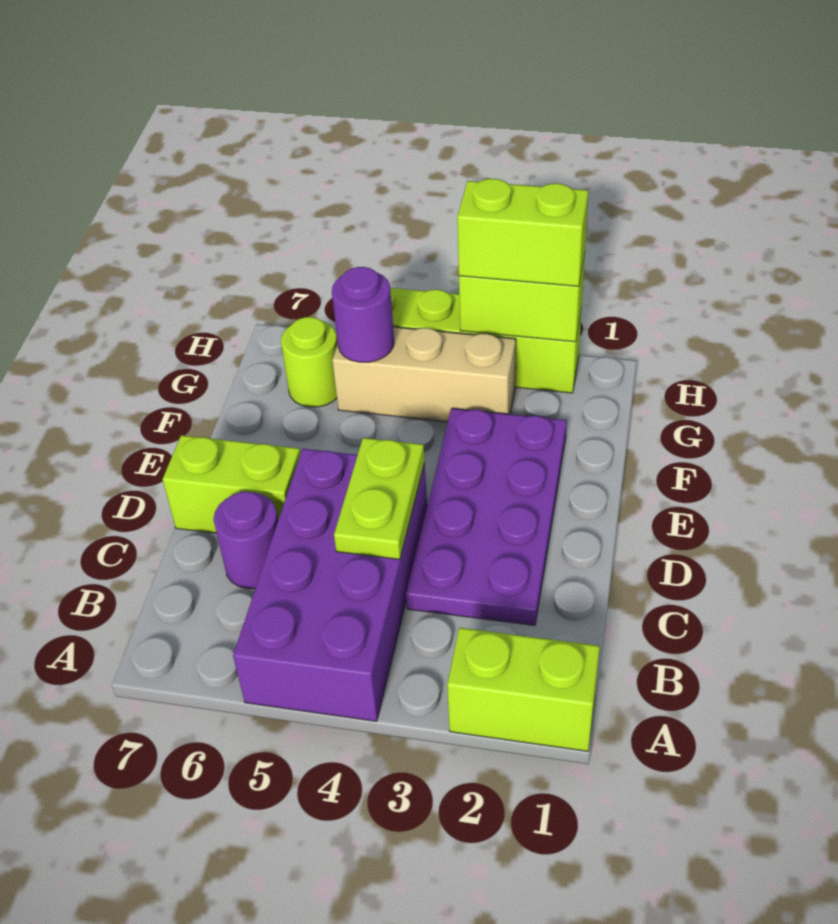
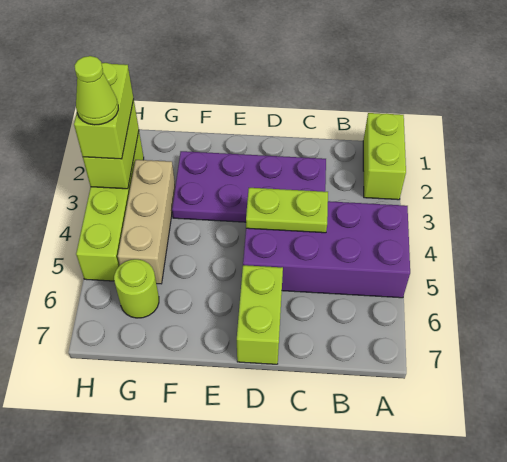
purple round brick C6 level 1 -> none
purple round brick G5 level 2 -> none
none -> lime cone H3 level 4

